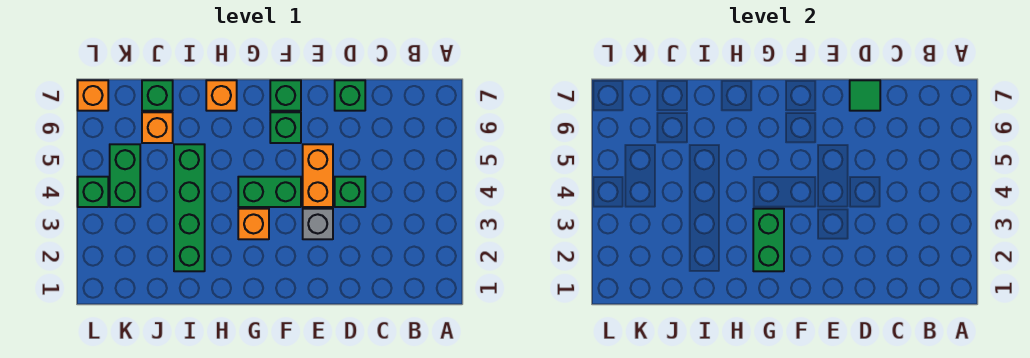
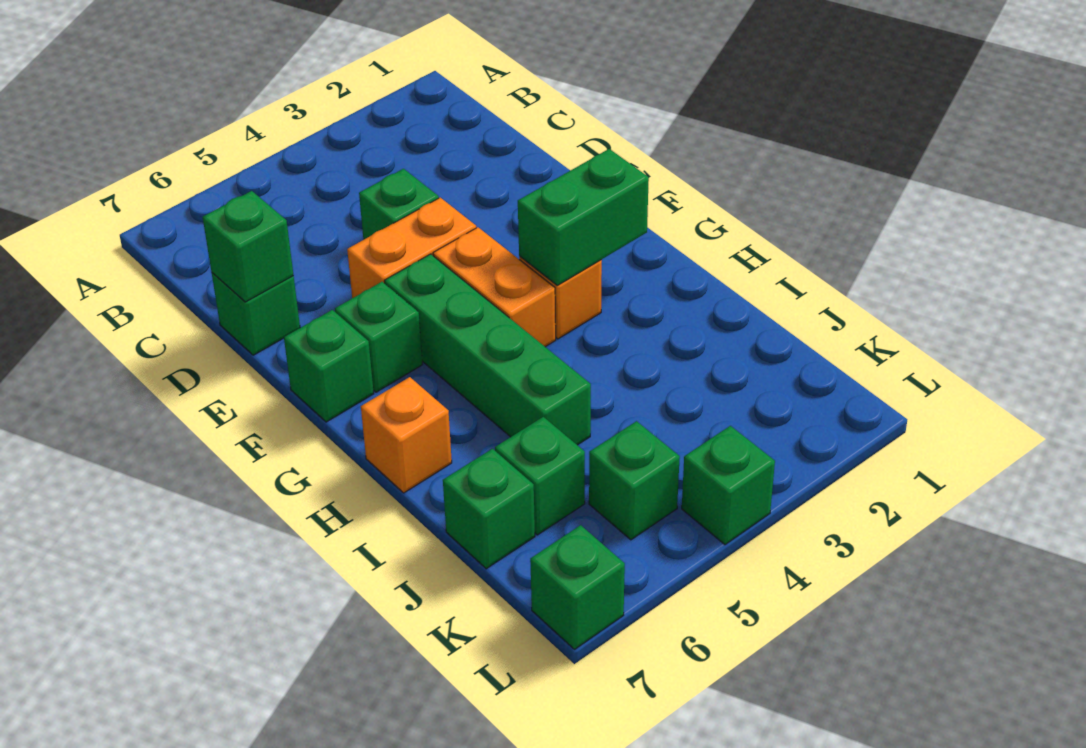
green tile D7 level 2 -> green brick D7 level 2
grey brick E3 level 1 -> none
green brick F4:G4 level 1 -> orange brick F4:G4 level 1
green brick I2:I5 level 1 -> green brick F5:I5 level 1
orange brick J6 level 1 -> green brick J6 level 1
green brick K4:K5 level 1 -> green brick K5 level 1
orange brick L7 level 1 -> green brick L7 level 1

